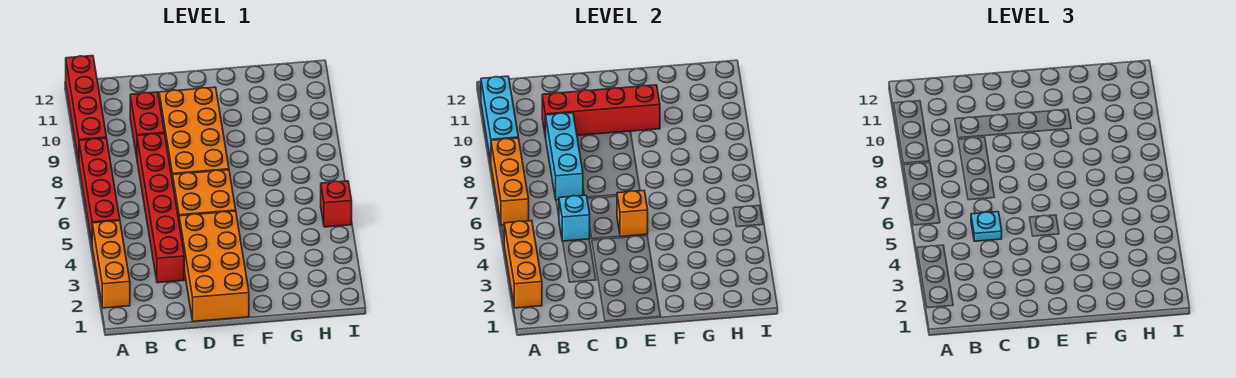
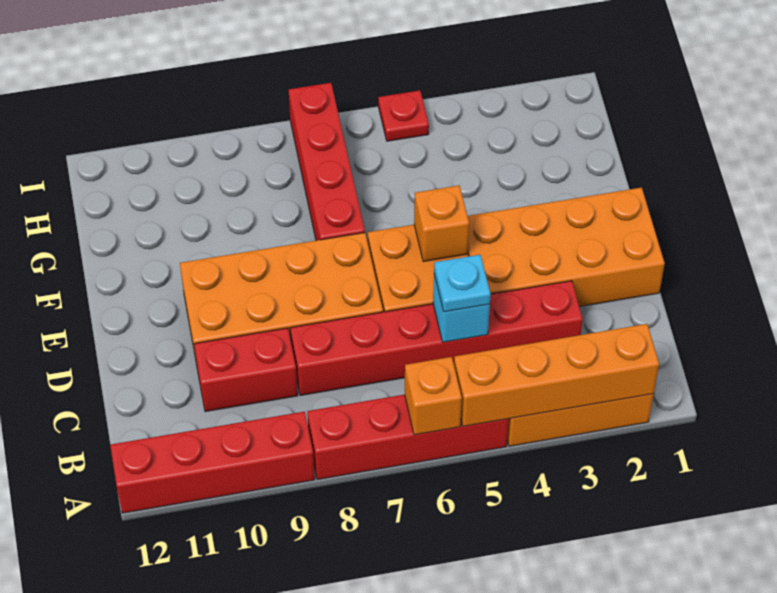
orange brick A2:A4 level 2 -> orange brick A2:A5 level 2
orange brick A6:A8 level 2 -> orange brick A6 level 2
cyan brick A9:A11 level 2 -> none
cyan brick C7:C9 level 2 -> none
red brick C10:F10 level 2 -> red brick F7:I7 level 1
red brick I5 level 1 -> red plate I5 level 1

